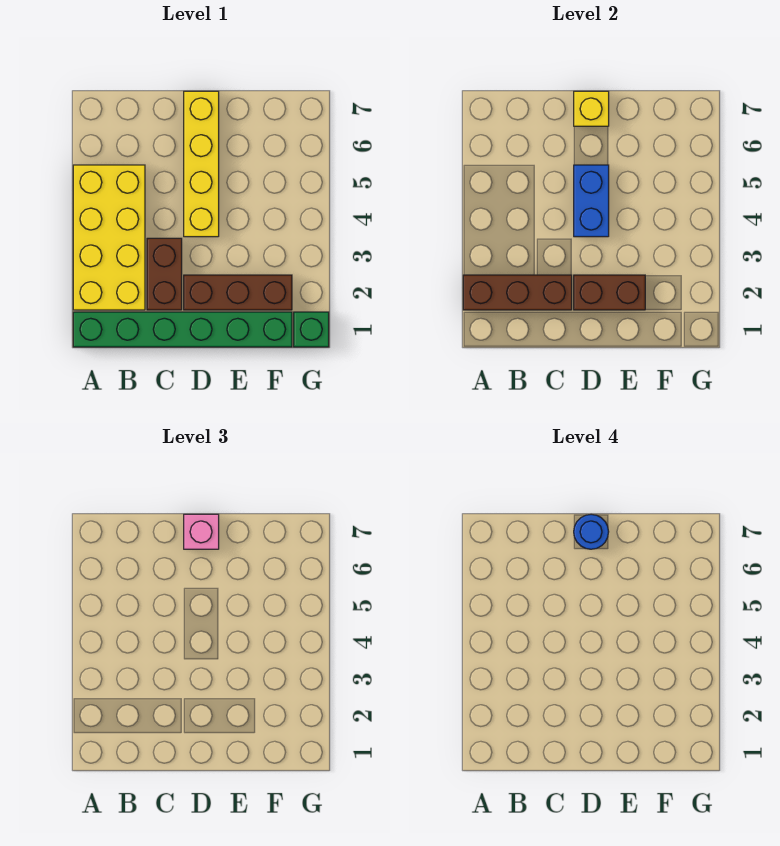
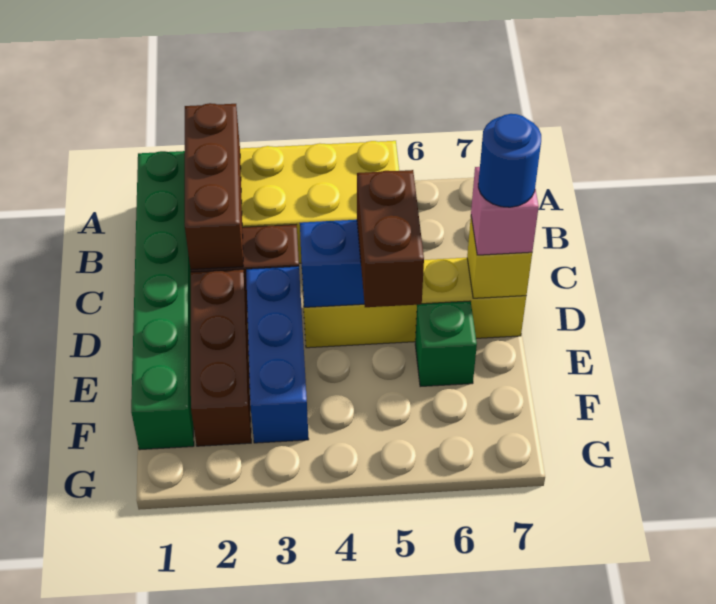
brown brick D2:E2 level 2 -> brown brick D5:E5 level 3
none -> blue brick D3:F3 level 1
green brick G1 level 1 -> green brick E6 level 1

